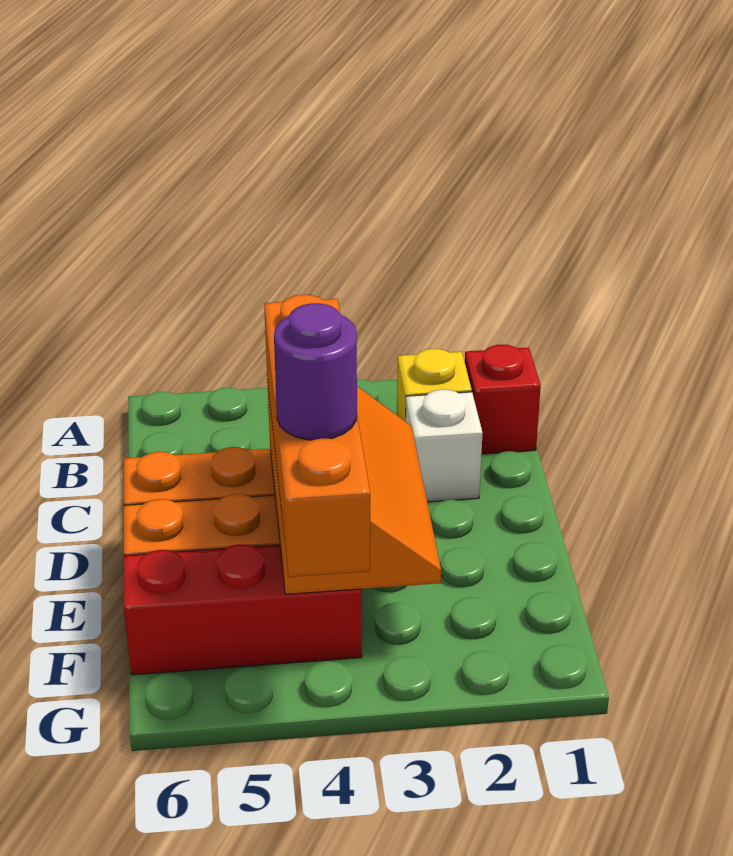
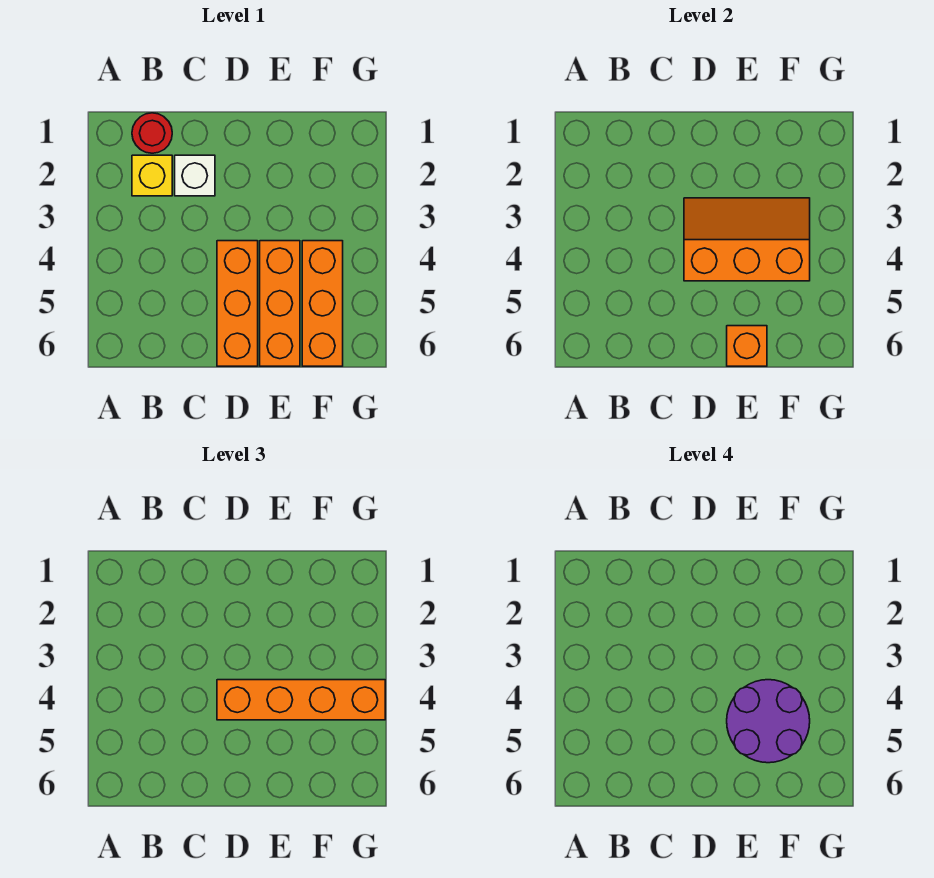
red brick B1 level 1 -> red round brick B1 level 1
none -> orange brick E6 level 2
red brick F4:F6 level 1 -> orange brick F4:F6 level 1
purple round brick F4 level 4 -> purple round brick E4:F5 level 4

